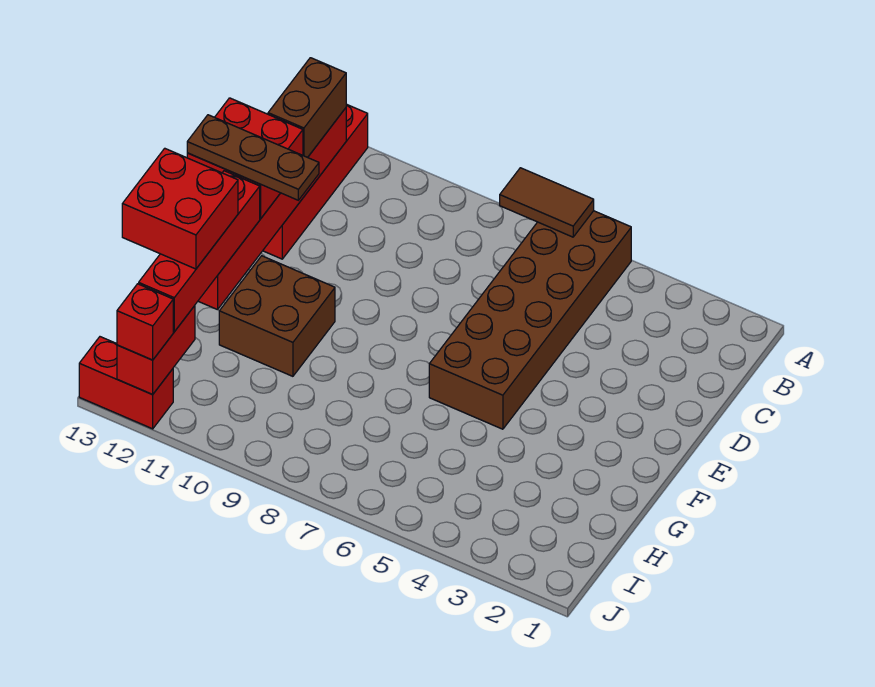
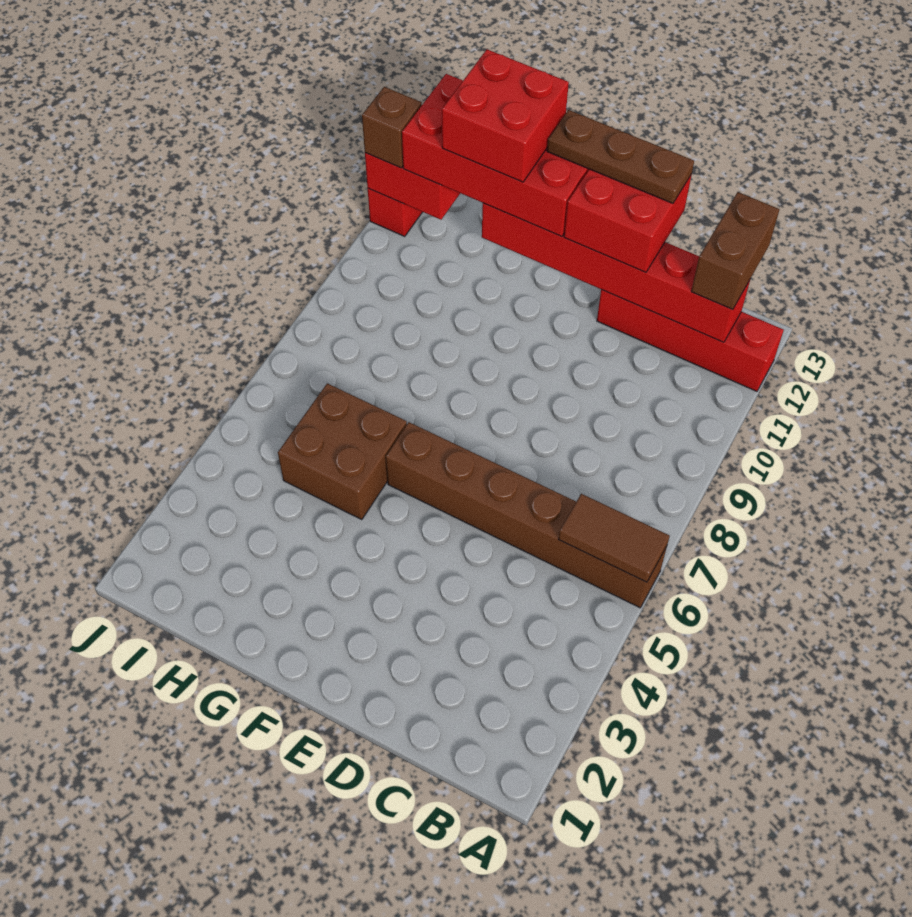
brown brick A5:F6 level 1 -> brown brick A6:F6 level 1
brown tile A6:A7 level 2 -> brown tile A6:B6 level 2
brown brick B12:C12 level 3 -> brown brick B12:B13 level 3
brown plate E11:E13 level 4 -> brown plate D13:F13 level 4
brown brick F10:G11 level 1 -> brown brick G5:H6 level 1
red brick F12:I12 level 3 -> red brick F12:I13 level 3
red brick J12 level 3 -> brown brick J12 level 3

